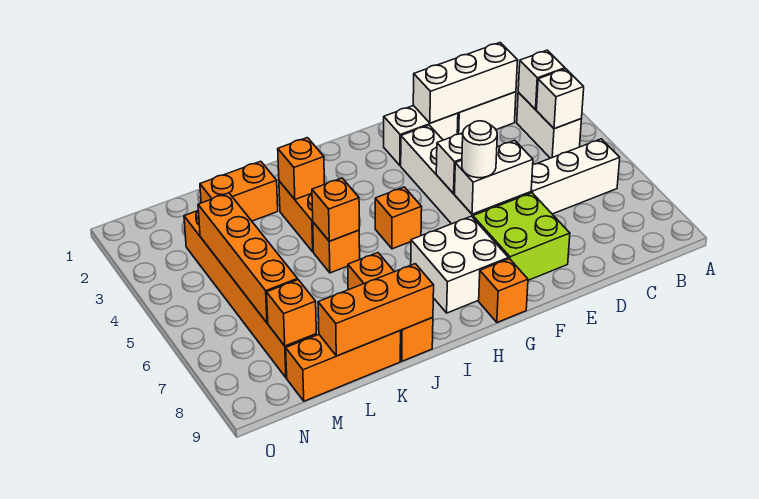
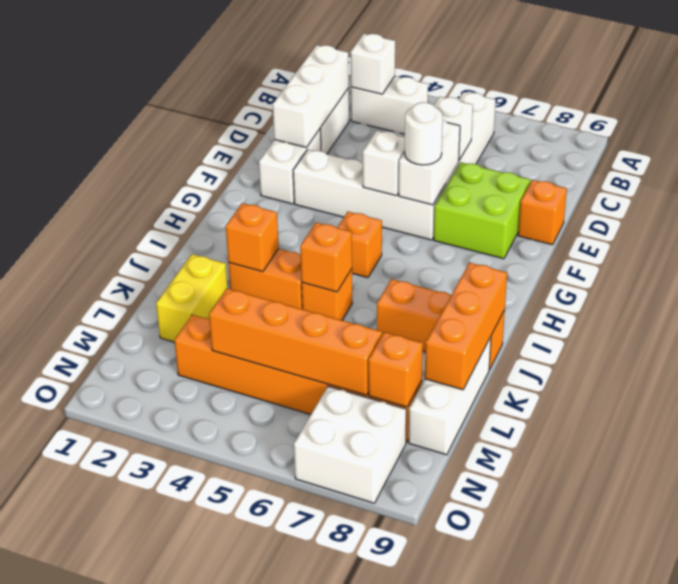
white brick B4 level 2 -> white brick D6 level 2
white brick G7:H8 level 1 -> white brick N7:O8 level 1
orange brick G9 level 1 -> orange brick E9 level 1
orange brick K2:L2 level 1 -> yellow brick K2:L2 level 1
orange brick K9:M9 level 1 -> white brick K9:M9 level 1

